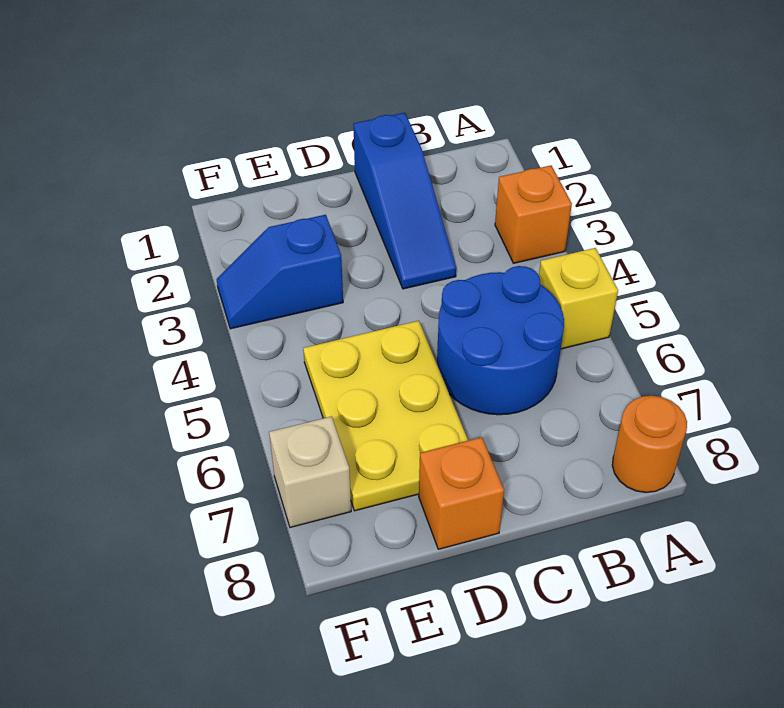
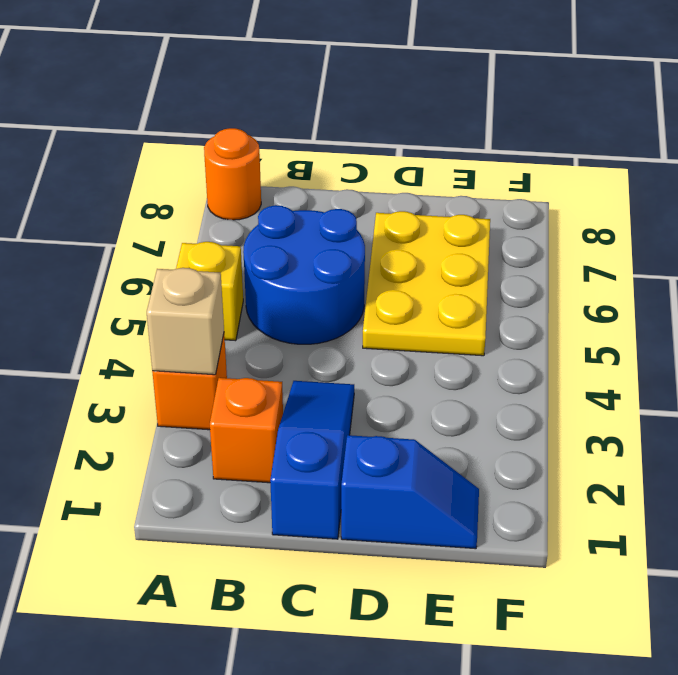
orange brick D8 level 1 -> orange brick B2 level 1
blue slope E3:F3 level 1 top E -> blue slope D1:E1 level 1 top D
tan brick F7 level 1 -> tan brick A3 level 2

